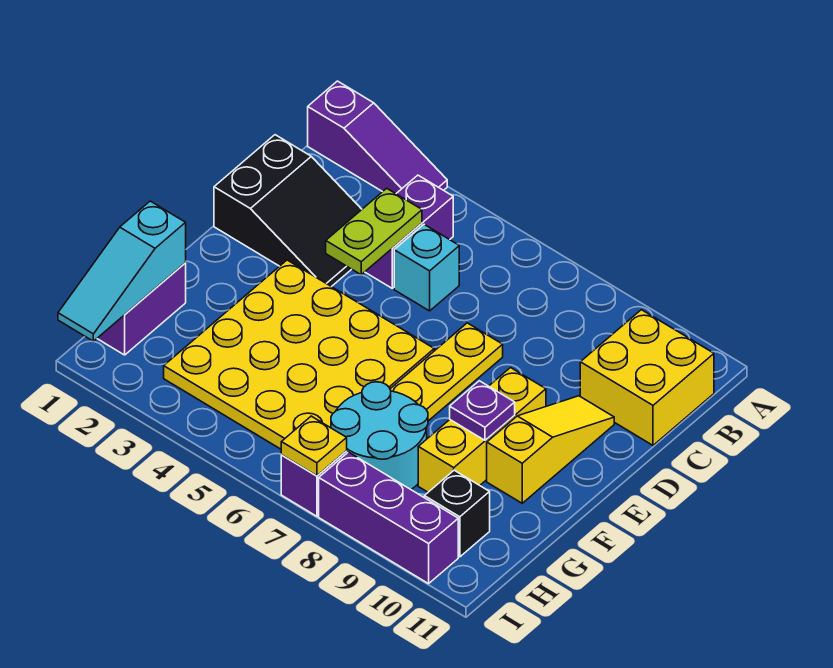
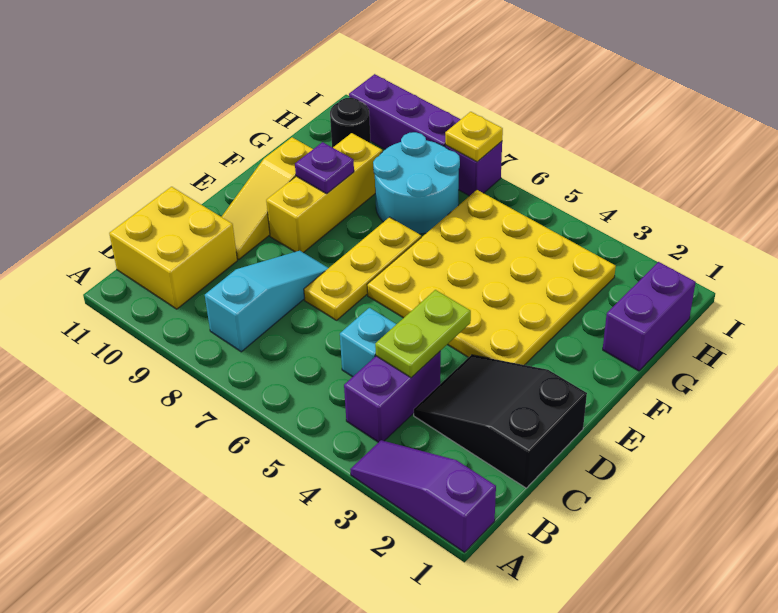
cyan slope G1:I1 level 2 top G -> cyan slope B8:D8 level 1 top B
black brick H10 level 1 -> black round brick H10 level 1

